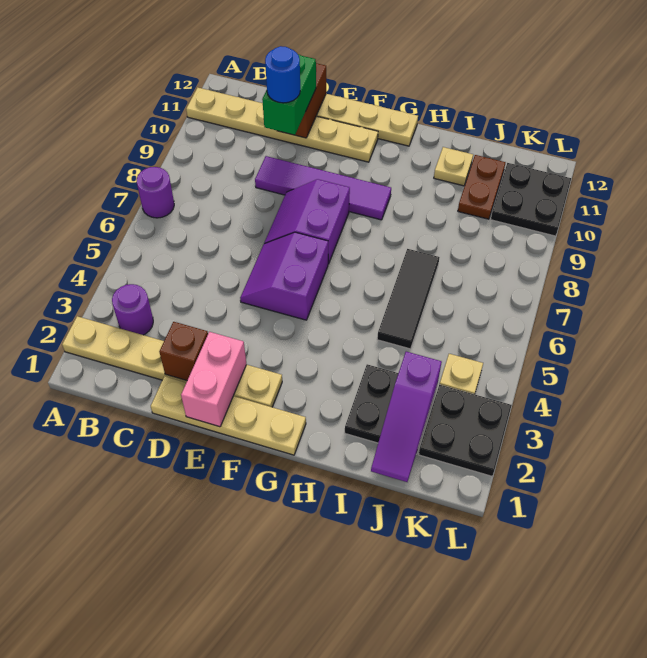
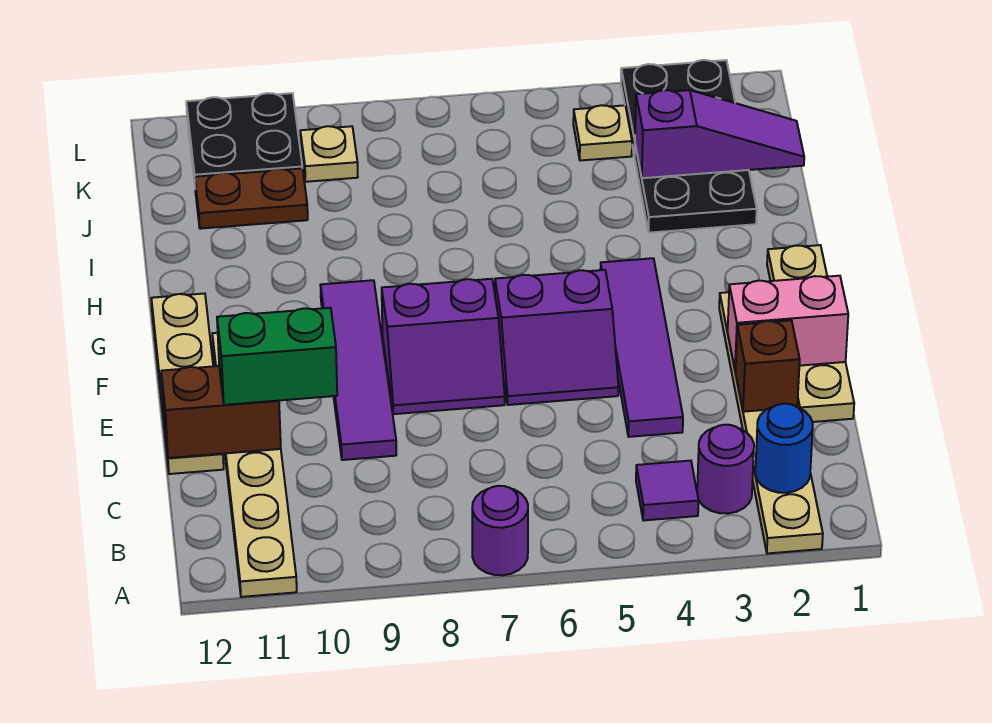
none -> purple tile B4 level 1
none -> purple tile D4:G4 level 1
blue round brick D10 level 4 -> blue round brick B2 level 2
black tile I5:I7 level 1 -> none
tan plate I11 level 1 -> tan plate K9 level 1

